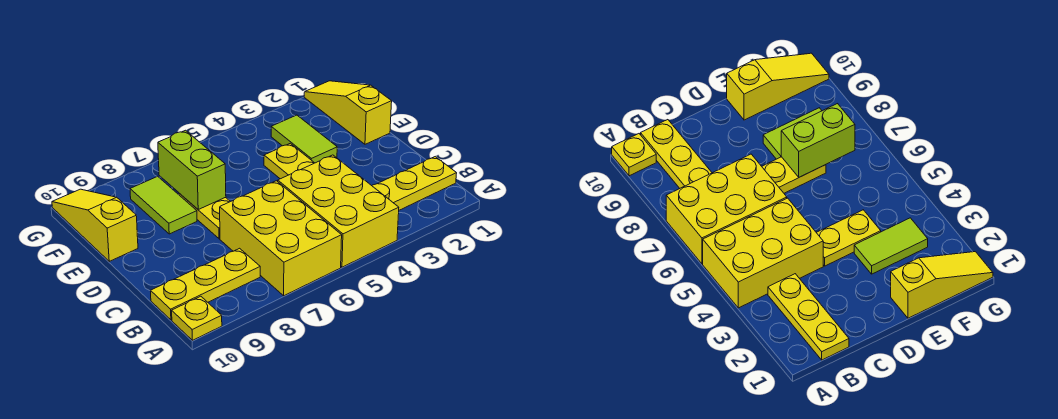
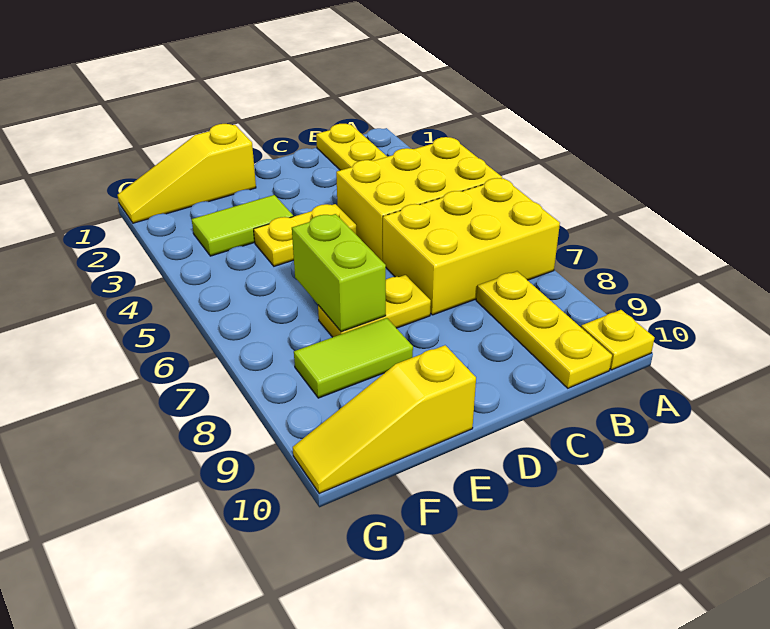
lime brick E7:F7 level 2 -> lime brick E6:E7 level 2

